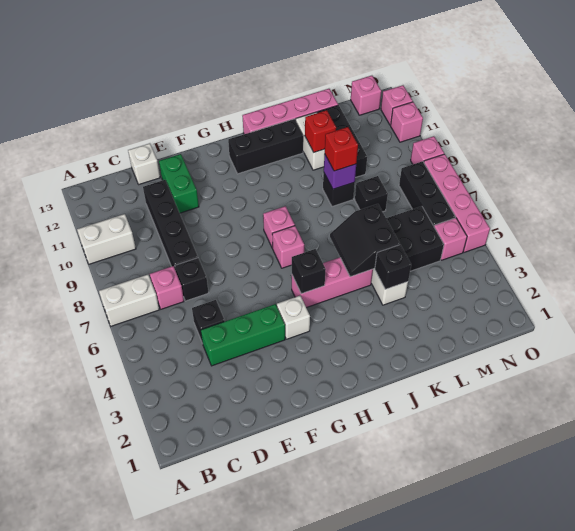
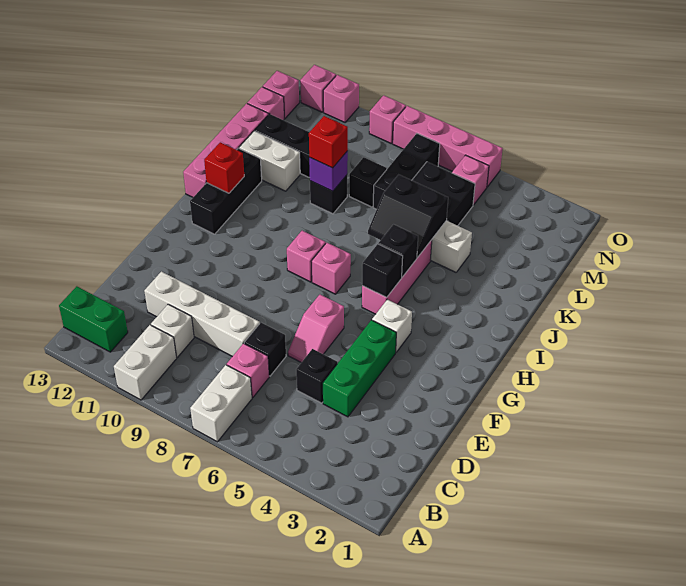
black brick D8:D11 level 1 -> white brick D8:D11 level 1
white brick D13 level 1 -> white brick C10 level 1
none -> pink slope E6:F6 level 1 top F
green brick E11:E12 level 1 -> green brick B12:B13 level 1
black brick K4 level 2 -> black brick I5 level 2
red brick K11 level 2 -> red brick I12 level 2
none -> pink brick M13 level 1
black brick N6:N8 level 1 -> black brick L7:N7 level 1

